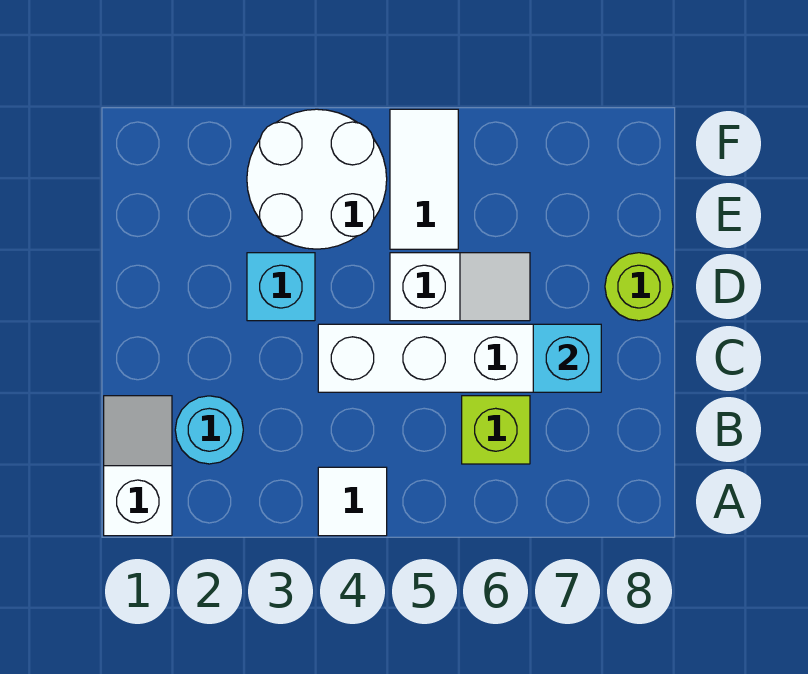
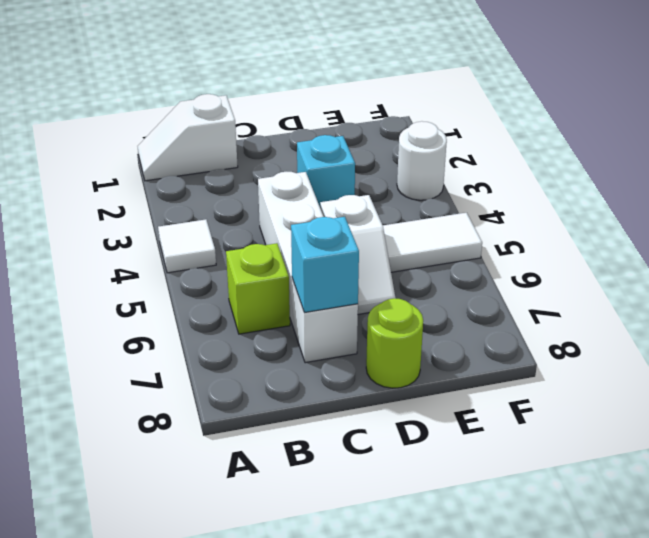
white slope A1:B1 level 1 top A -> white slope A1:B1 level 1 top B
cyan round brick B2 level 1 -> none
white round brick E3:F4 level 1 -> white round brick F3 level 1

